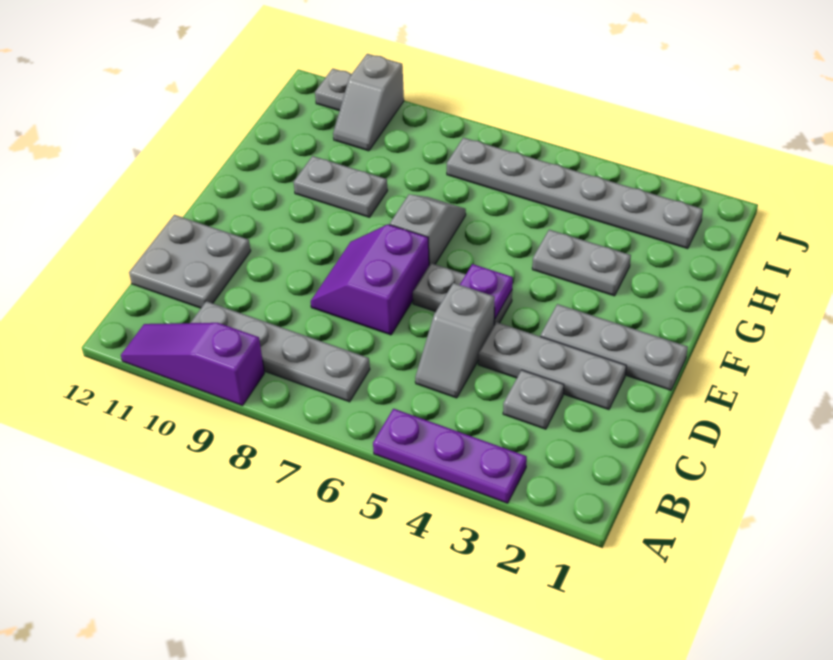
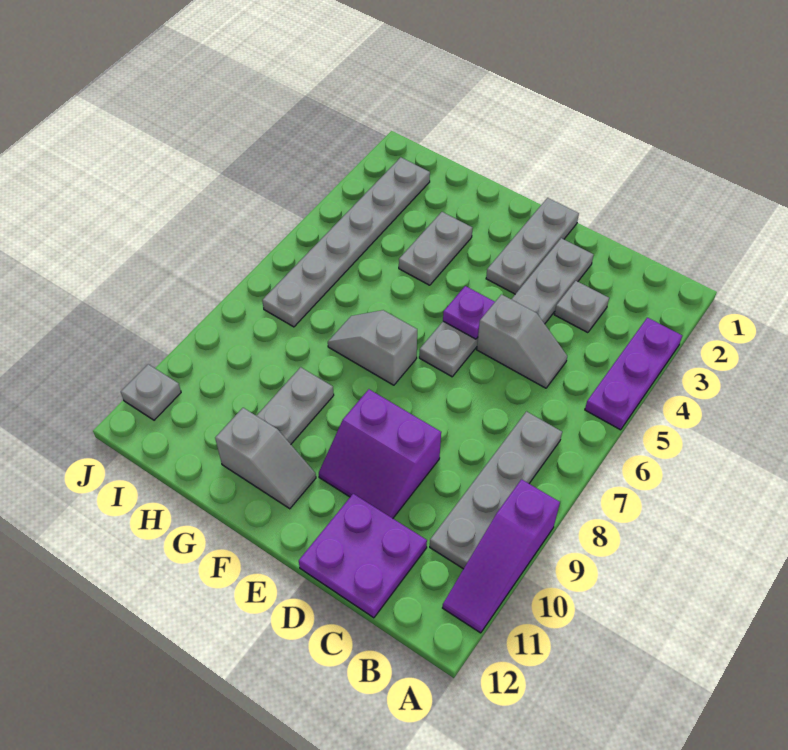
grey plate C11:D12 level 1 -> purple plate C11:D12 level 1
purple slope D7:E8 level 1 top 7 -> purple slope D9:E10 level 1 top 9
grey slope I10:J10 level 1 top J -> grey slope F11:G11 level 1 top G

